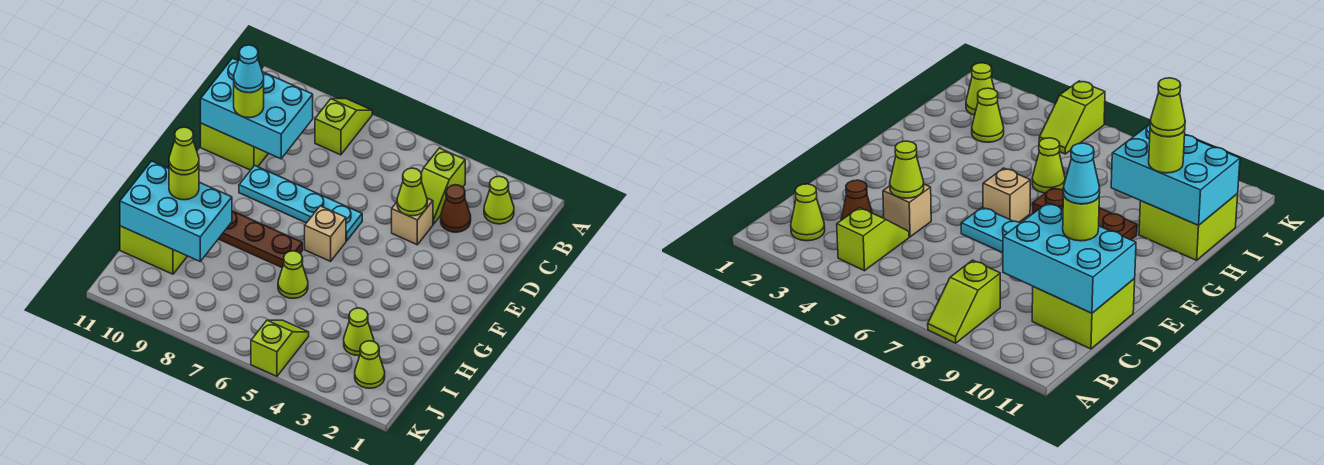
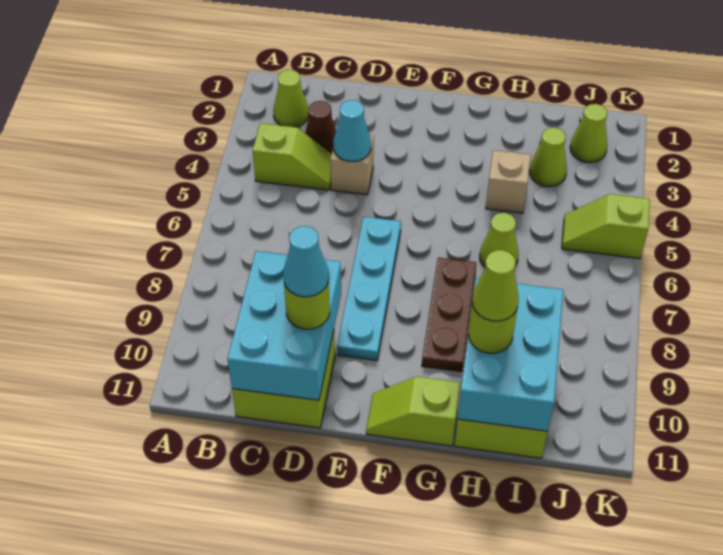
lime slope A8:B8 level 1 top B -> lime slope F11:G11 level 1 top G
lime cone D4 level 2 -> cyan cone D4 level 2
tan brick F6 level 1 -> tan brick H4 level 1

